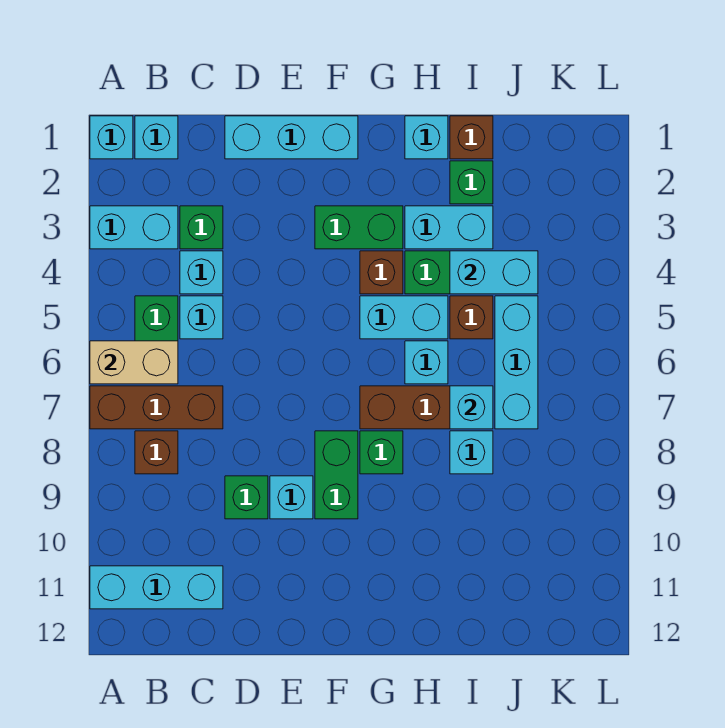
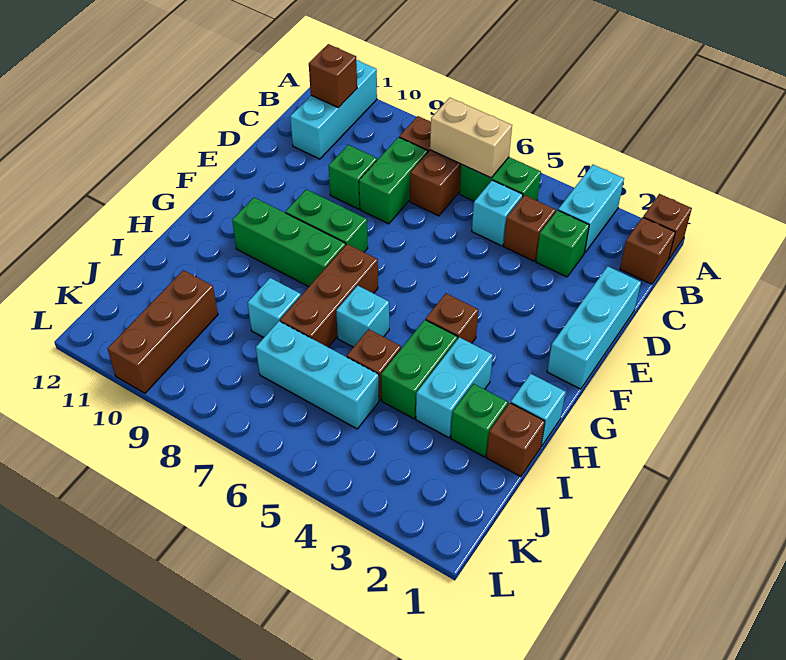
cyan brick A1 level 1 -> brown brick A1 level 1
tan brick A6:B6 level 2 -> tan brick B6:B7 level 2
cyan brick B1 level 1 -> brown brick B1 level 1
none -> brown brick B11 level 2
cyan brick C4 level 1 -> brown brick C4 level 1
cyan brick E9 level 1 -> none
green brick F3:G3 level 1 -> green brick C8:D8 level 1
cyan brick G5:H5 level 1 -> none
green brick G8 level 1 -> green brick G8:G10 level 1
cyan brick I4:J4 level 2 -> none
cyan brick I7 level 2 -> none
none -> brown brick J10:L10 level 1

